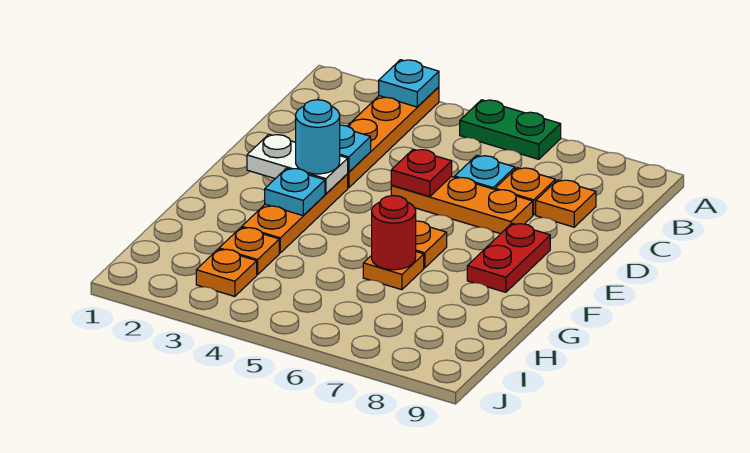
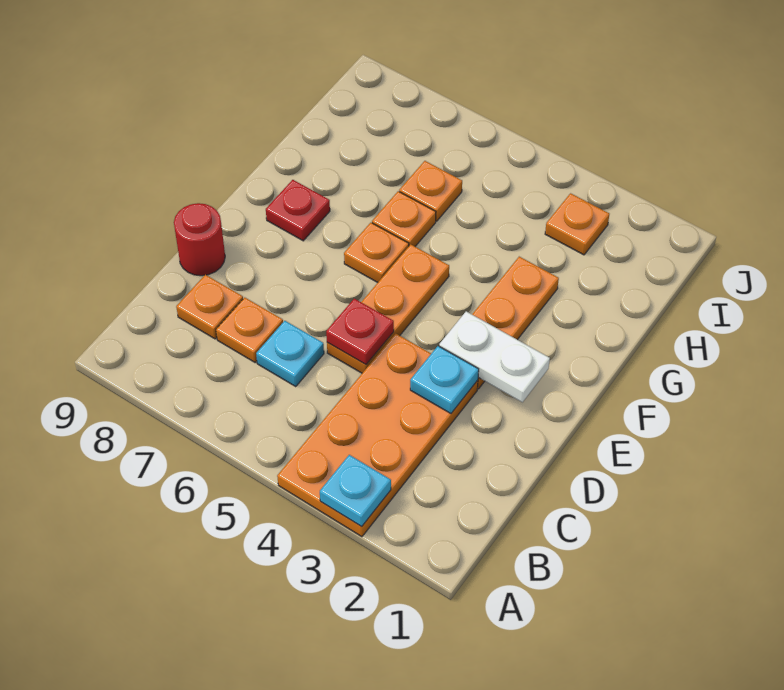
orange plate A3:D3 level 1 -> orange plate A3:D4 level 1
green plate A5:A6 level 1 -> none
orange plate D5:D7 level 1 -> orange plate D5:F5 level 1
cyan round brick E3 level 3 -> none
red plate E8:F8 level 1 -> red plate F8 level 1
cyan plate F3 level 2 -> none
red round brick G6 level 2 -> red round brick D9 level 1
orange plate H3 level 1 -> orange plate H6 level 1

